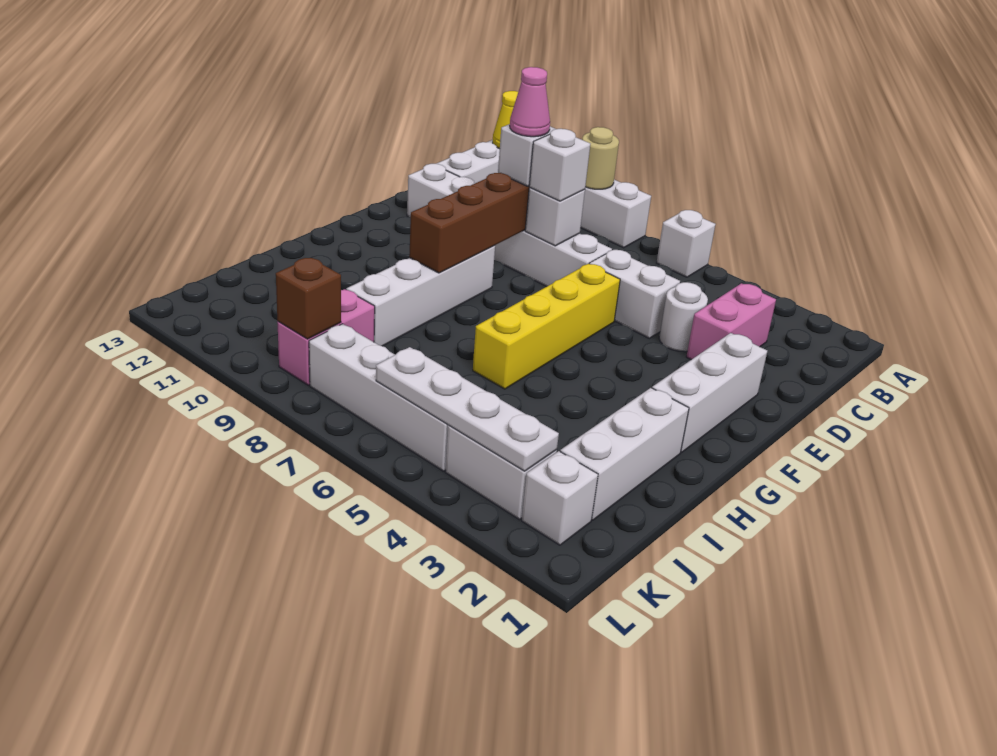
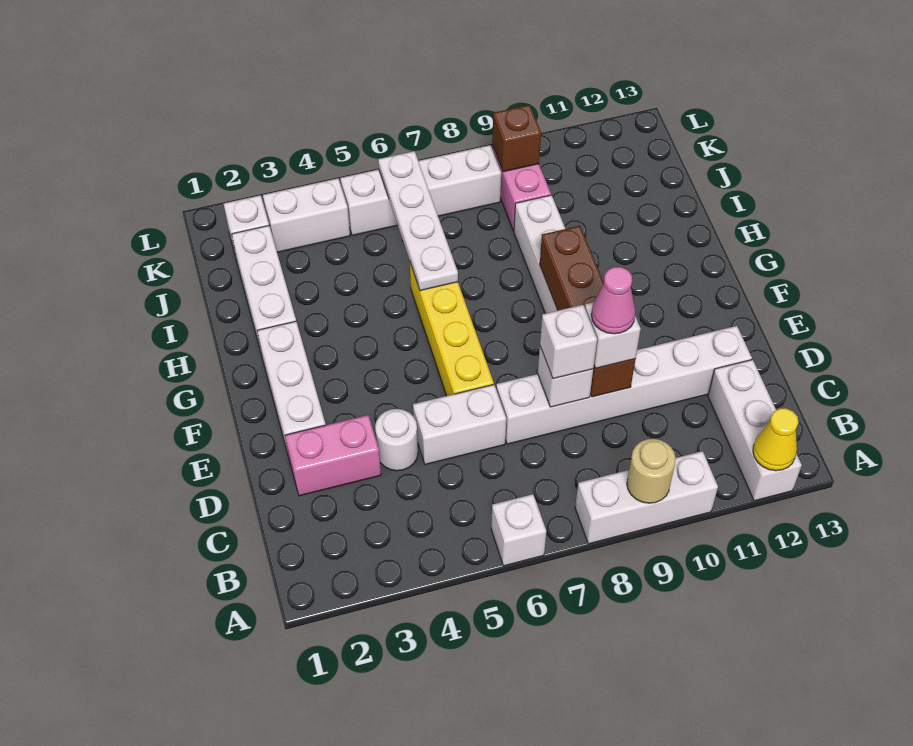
pink brick C3:D3 level 1 -> pink brick D2:D3 level 1
white plate K3:K6 level 2 -> white plate H6:K6 level 2

